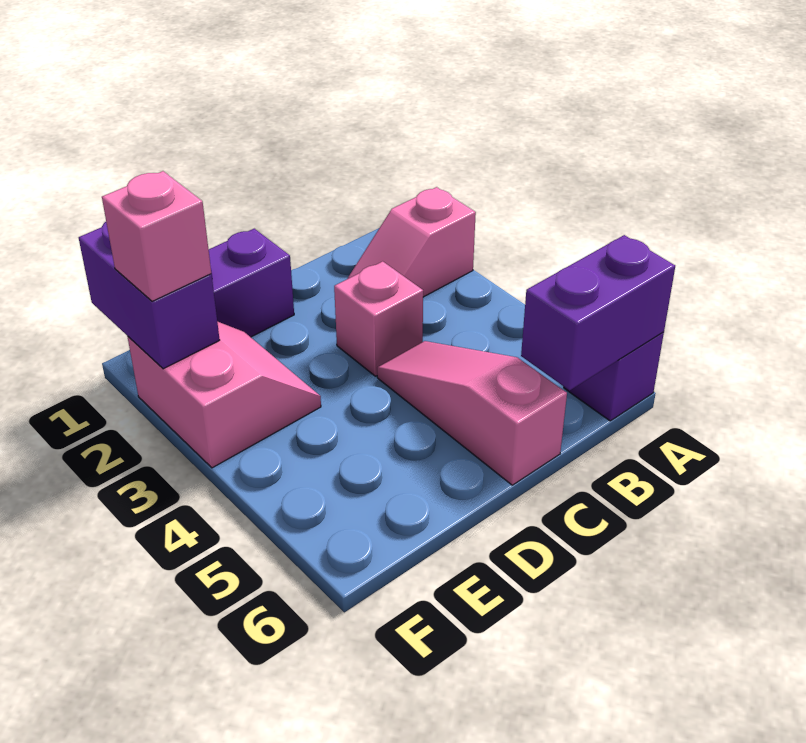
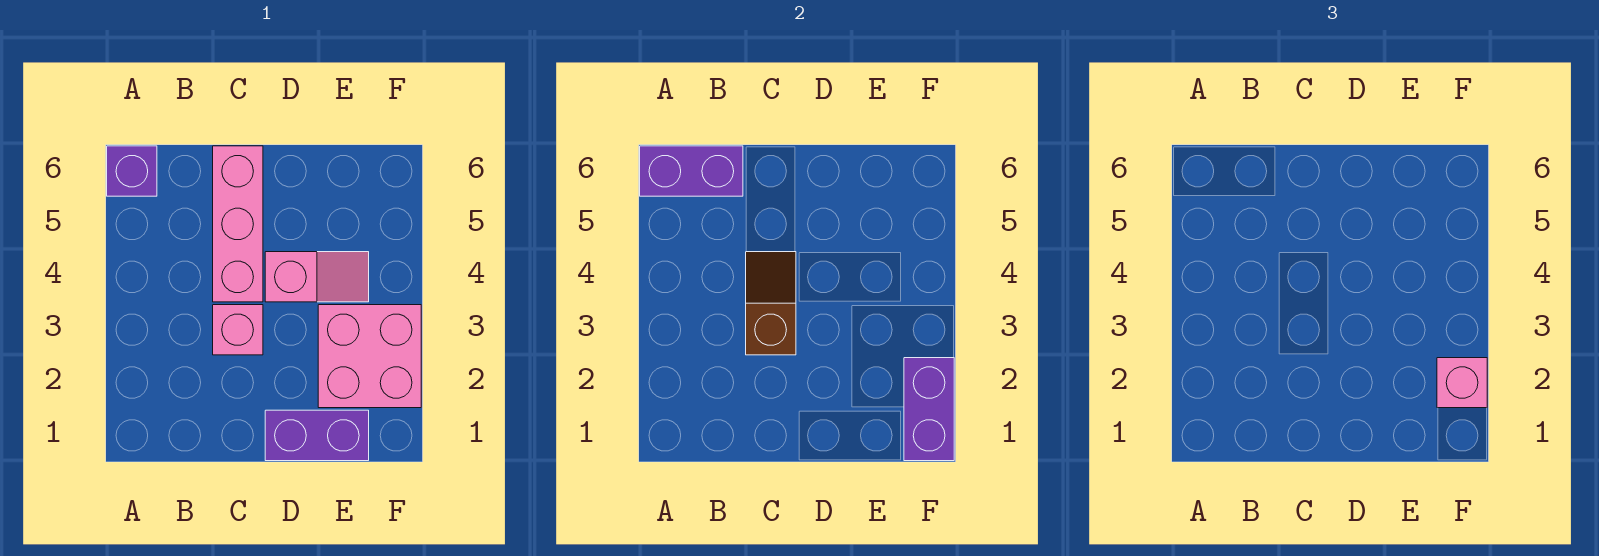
pink slope A2:B2 level 1 top A -> pink slope D4:E4 level 1 top D
none -> brown slope C3:C4 level 2 top 3
pink slope C4:C6 level 1 top 6 -> pink brick C4:C6 level 1
pink slope E2:F3 level 1 top F -> pink brick E2:F3 level 1

